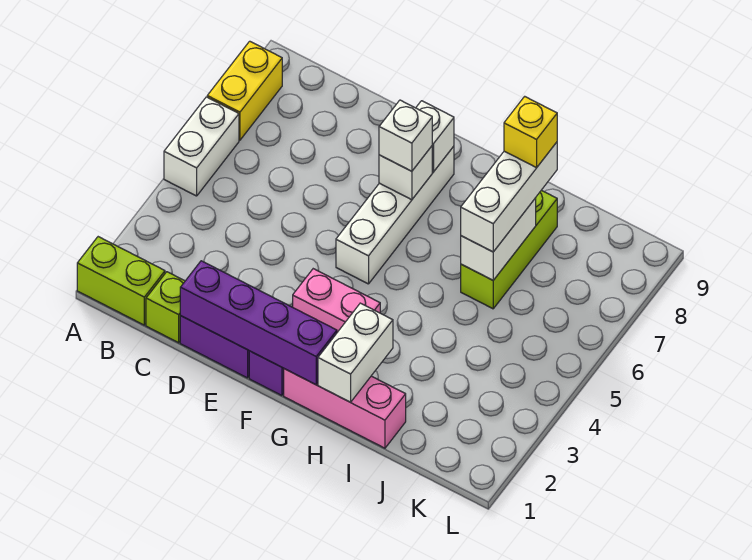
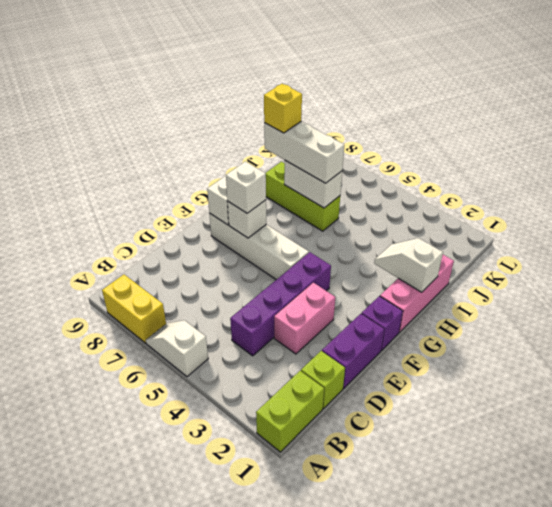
white brick A5:A6 level 1 -> white slope A5:A6 level 1 top 5
purple brick D1:G1 level 2 -> purple brick C4:F4 level 1
pink brick F3:G3 level 1 -> pink brick D3:E3 level 1
white brick H1:H2 level 2 -> white slope H1:H2 level 2 top 1

